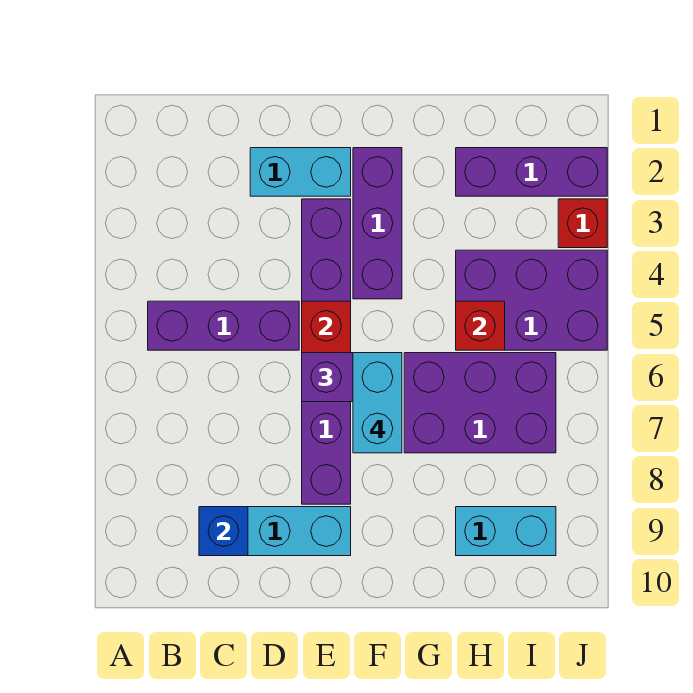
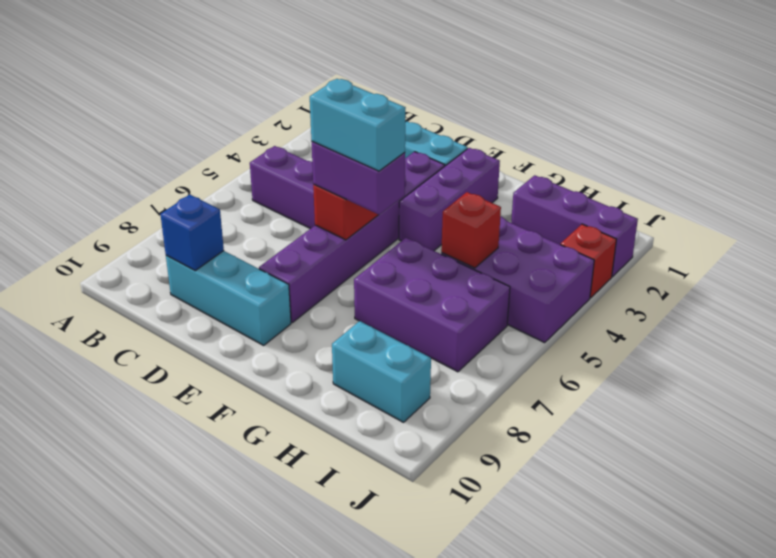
cyan brick F6:F7 level 4 -> cyan brick E6:F6 level 4

